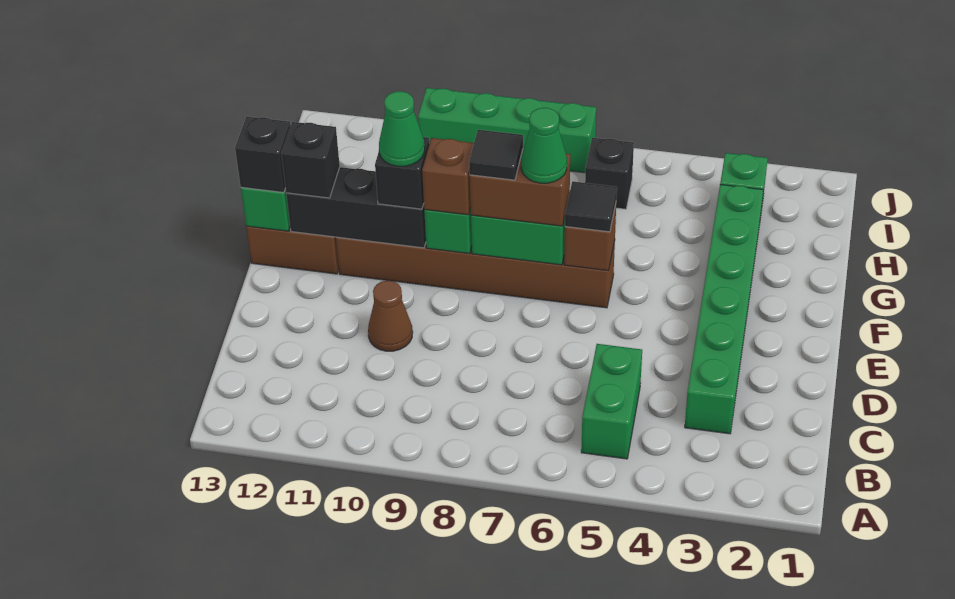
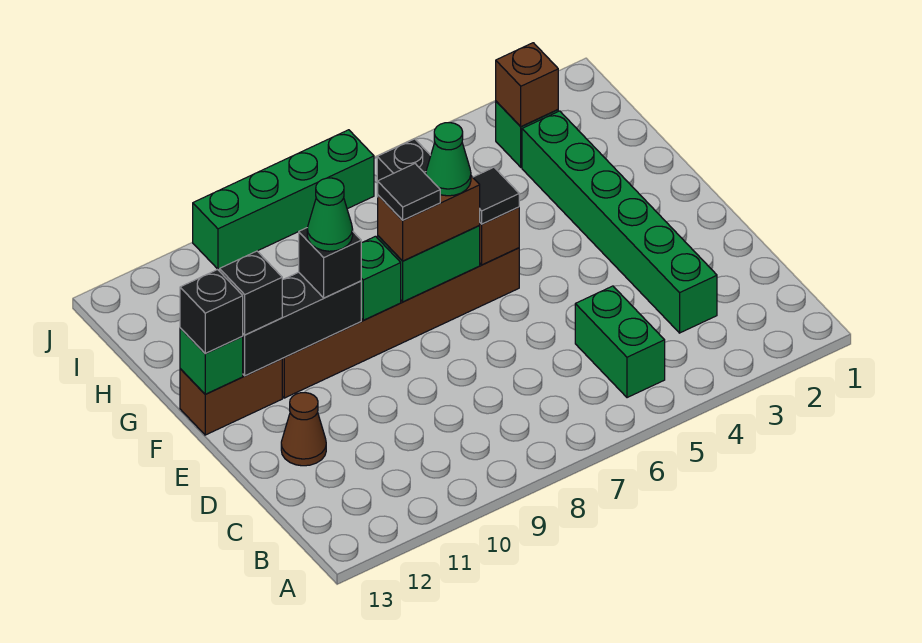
brown cone D10 level 1 -> brown cone D12 level 1
brown brick F9 level 3 -> brown brick I3 level 2

